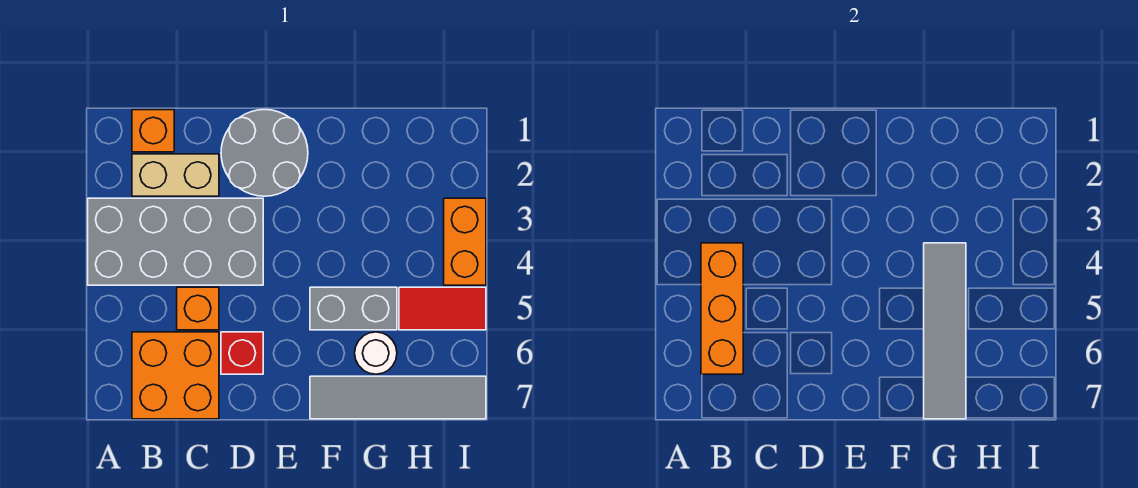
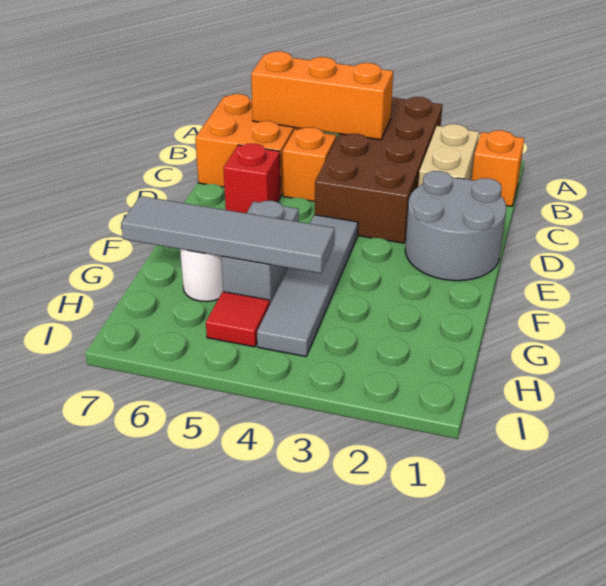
grey brick A3:D4 level 1 -> brown brick A3:D4 level 1
grey tile F7:I7 level 1 -> grey tile E4:H4 level 1
red tile H5:I5 level 1 -> red tile H5 level 1
orange brick I3:I4 level 1 -> none

